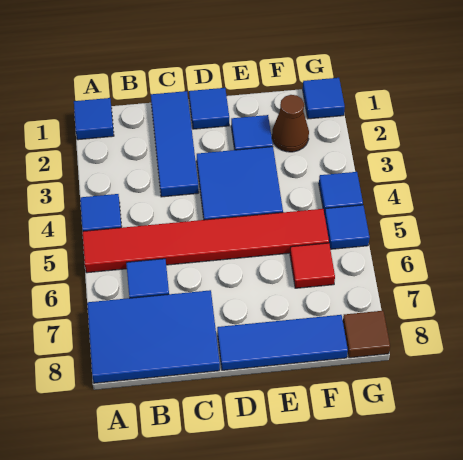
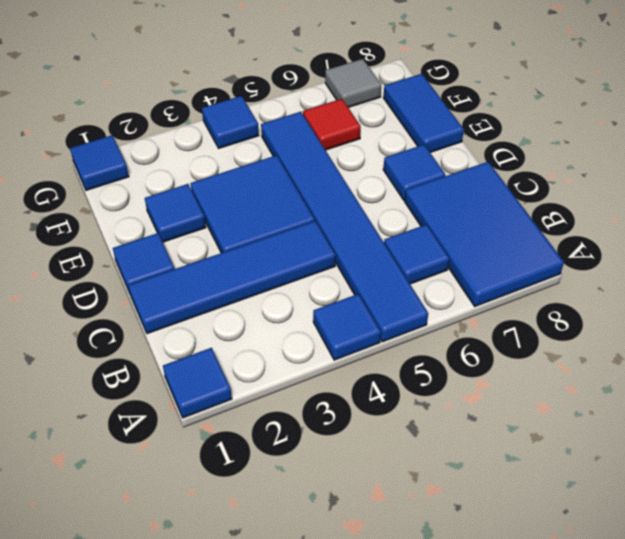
red tile A5:F5 level 1 -> blue tile A5:F5 level 1
blue tile C1:C3 level 1 -> blue tile C1:C4 level 1
blue tile D8:F8 level 1 -> blue tile E8:F8 level 1
brown cone F2 level 1 -> none
blue tile G5 level 1 -> blue tile D7 level 1
none -> grey tile G7 level 1
brown tile G8 level 1 -> none

